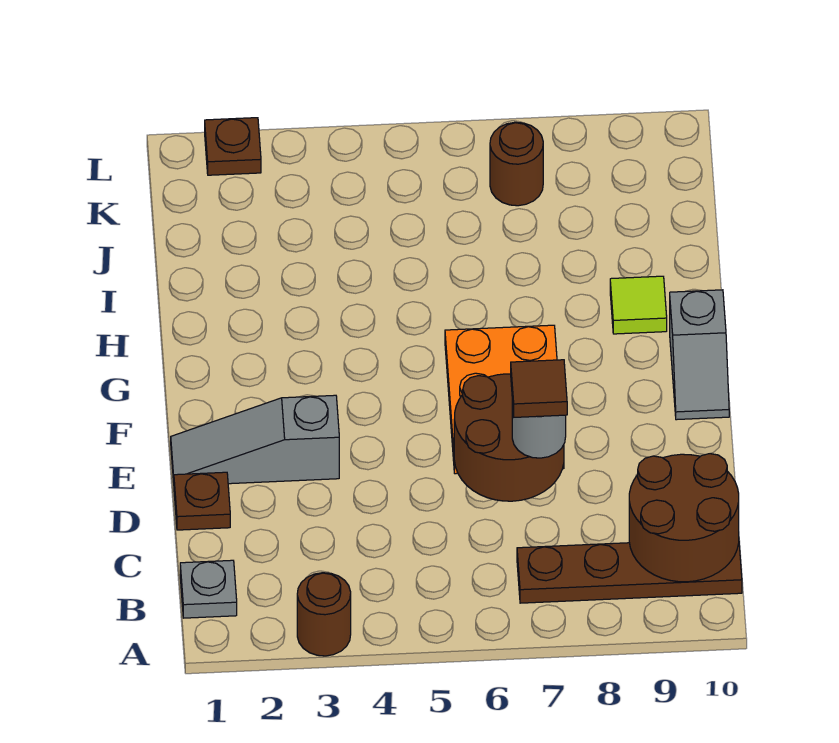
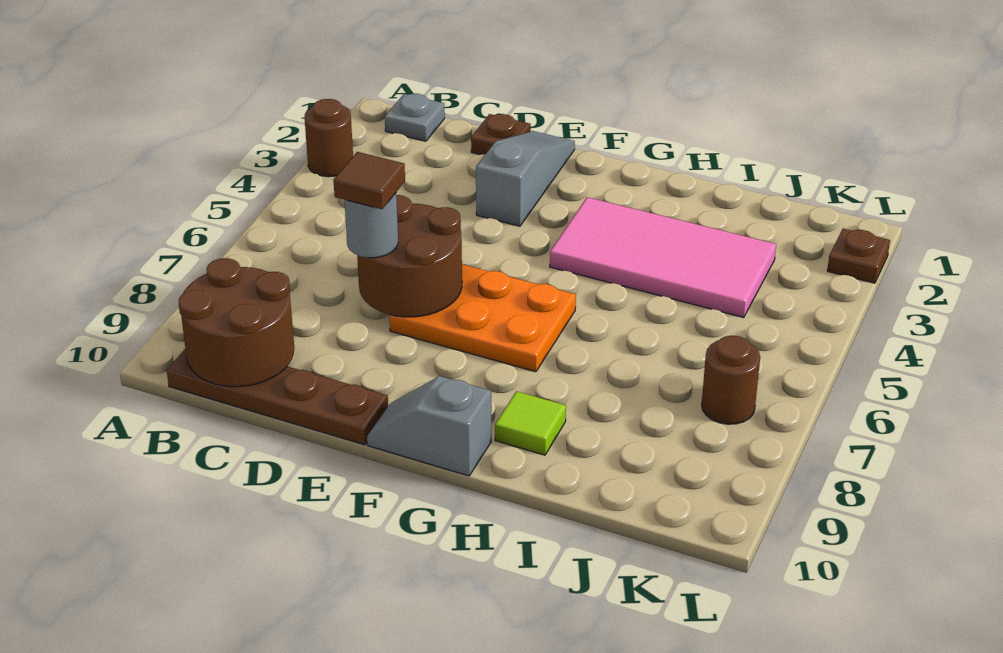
brown plate B7:B10 level 1 -> brown plate B10:E10 level 1
none -> pink tile G3:J4 level 1

